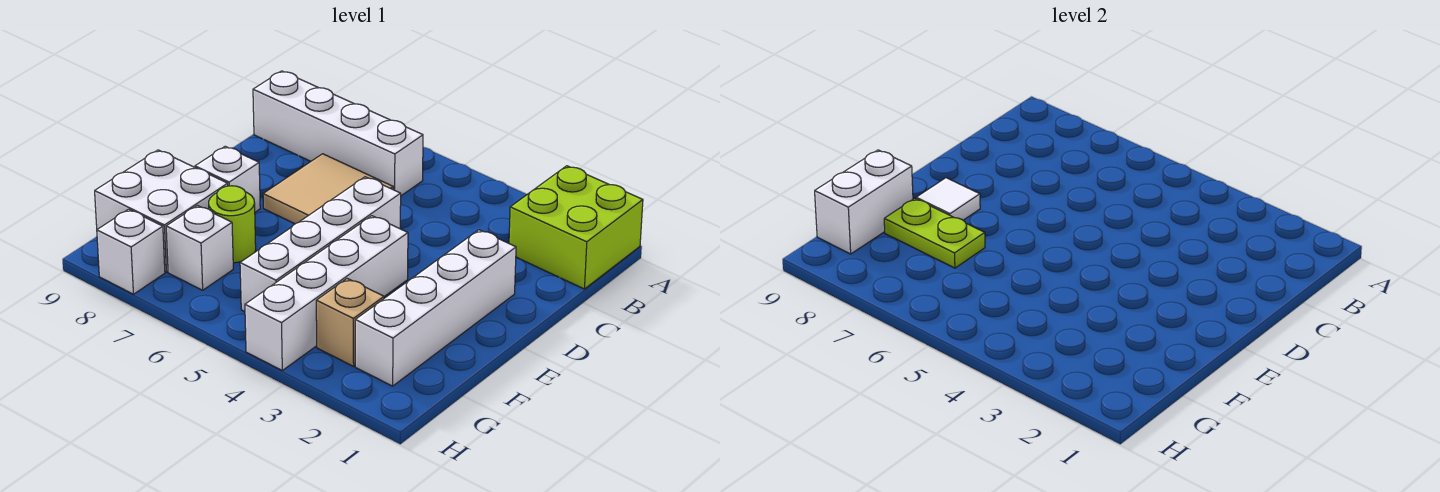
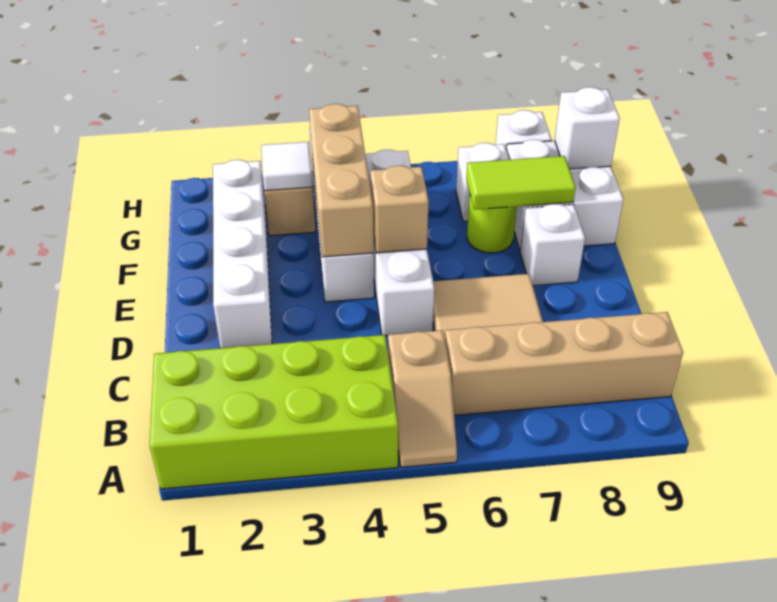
lime brick A1:B2 level 1 -> lime brick A1:B4 level 1
none -> tan slope A5:B5 level 1 top B
white brick B6:B9 level 1 -> tan brick B6:B9 level 1
none -> tan brick E4:G4 level 2
none -> tan brick E5 level 2
white tile E8 level 2 -> white tile G3 level 2
lime plate F7:F8 level 2 -> lime tile F7:F8 level 2
white brick F9:G9 level 2 -> white brick G9 level 2

